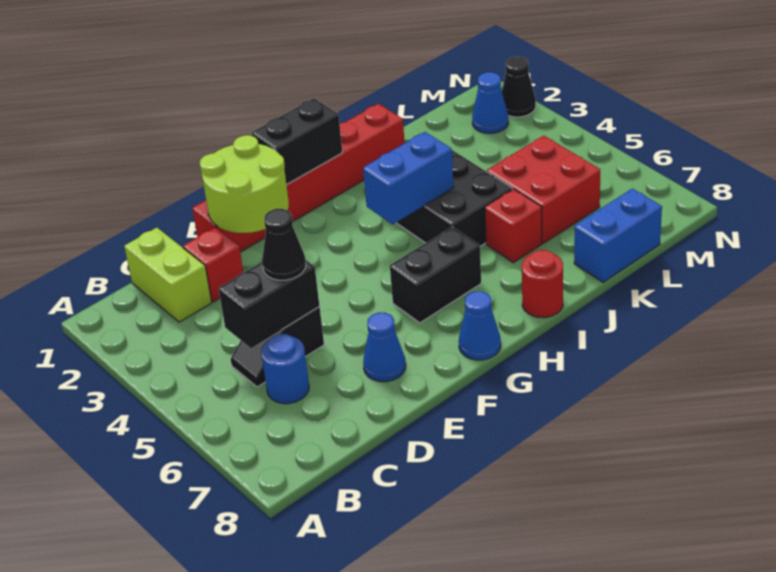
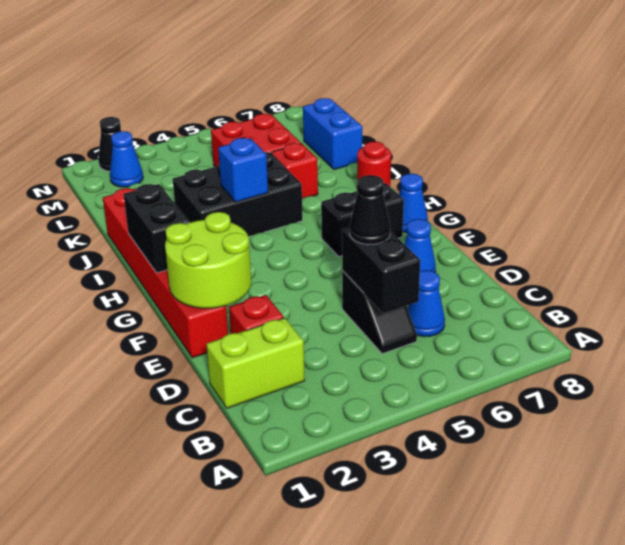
blue round brick C6 level 1 -> blue cone C6 level 1
black brick G6:H6 level 1 -> black brick G6:G7 level 1
blue brick H4:I4 level 2 -> blue brick I4 level 2

